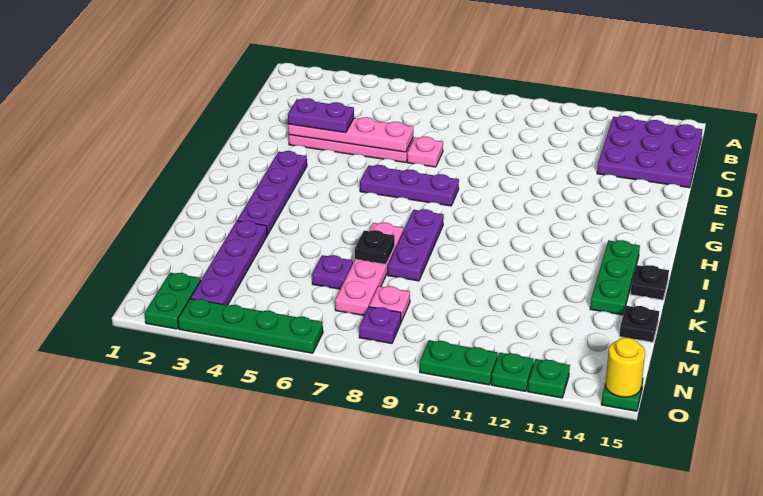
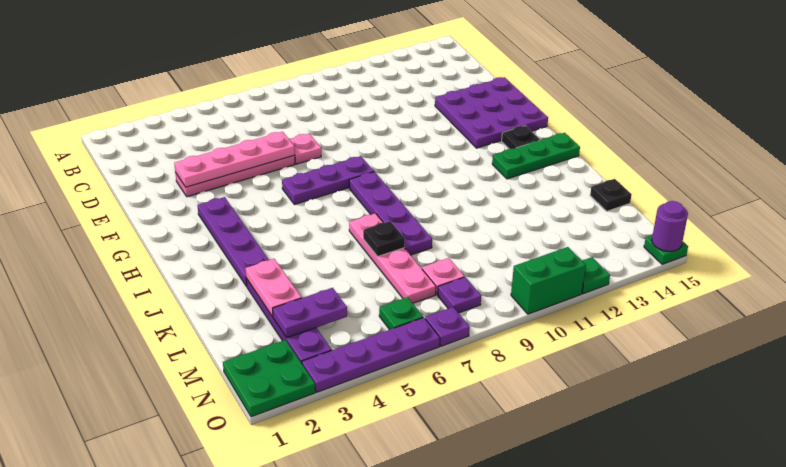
purple plate B13:D15 level 1 -> purple plate E13:G15 level 1
purple plate E3:E4 level 3 -> purple plate M3:M4 level 2
purple plate I8:K8 level 1 -> purple plate H8:K8 level 1
green plate I14:K14 level 1 -> green plate I13:I15 level 1
black plate J15 level 1 -> black plate H14 level 1
none -> pink plate K3:L3 level 2
purple plate L6 level 1 -> purple plate O7 level 1
green plate N2:O2 level 1 -> green plate N1:O2 level 1
green plate O3:O6 level 1 -> purple plate O3:O6 level 1
green plate O10:O11 level 1 -> green brick O10:O11 level 1
green plate O13 level 1 -> green plate N6 level 1
yellow round brick O15 level 2 -> purple round brick O15 level 2

